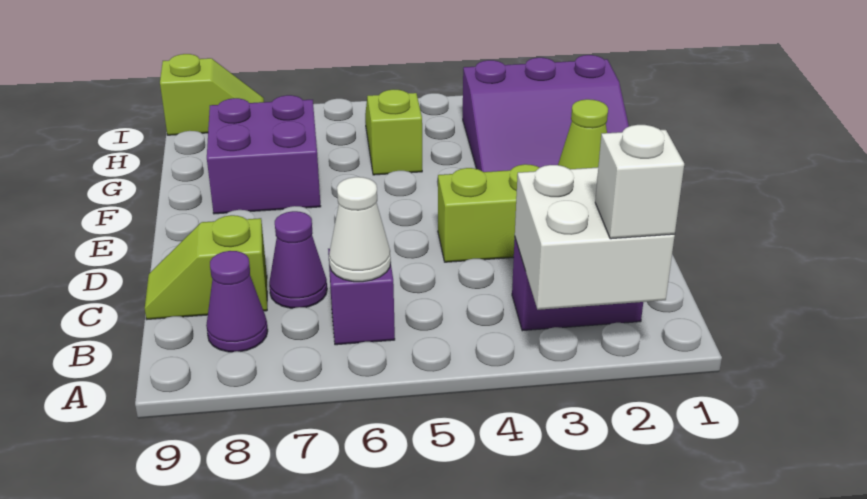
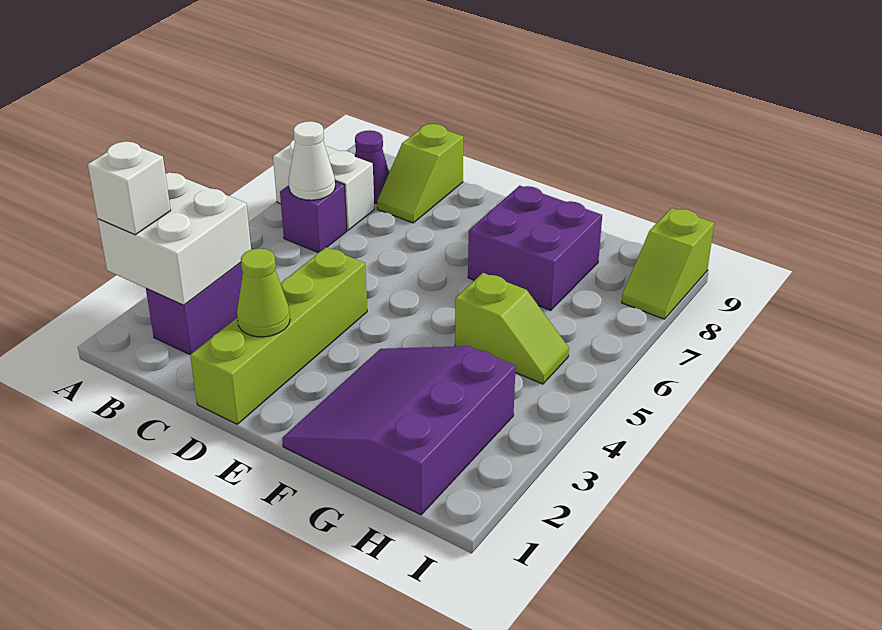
none -> white brick A7:B7 level 1
purple cone C7 level 1 -> none
lime slope C8:C9 level 1 top 8 -> lime slope C8:C9 level 1 top 9

